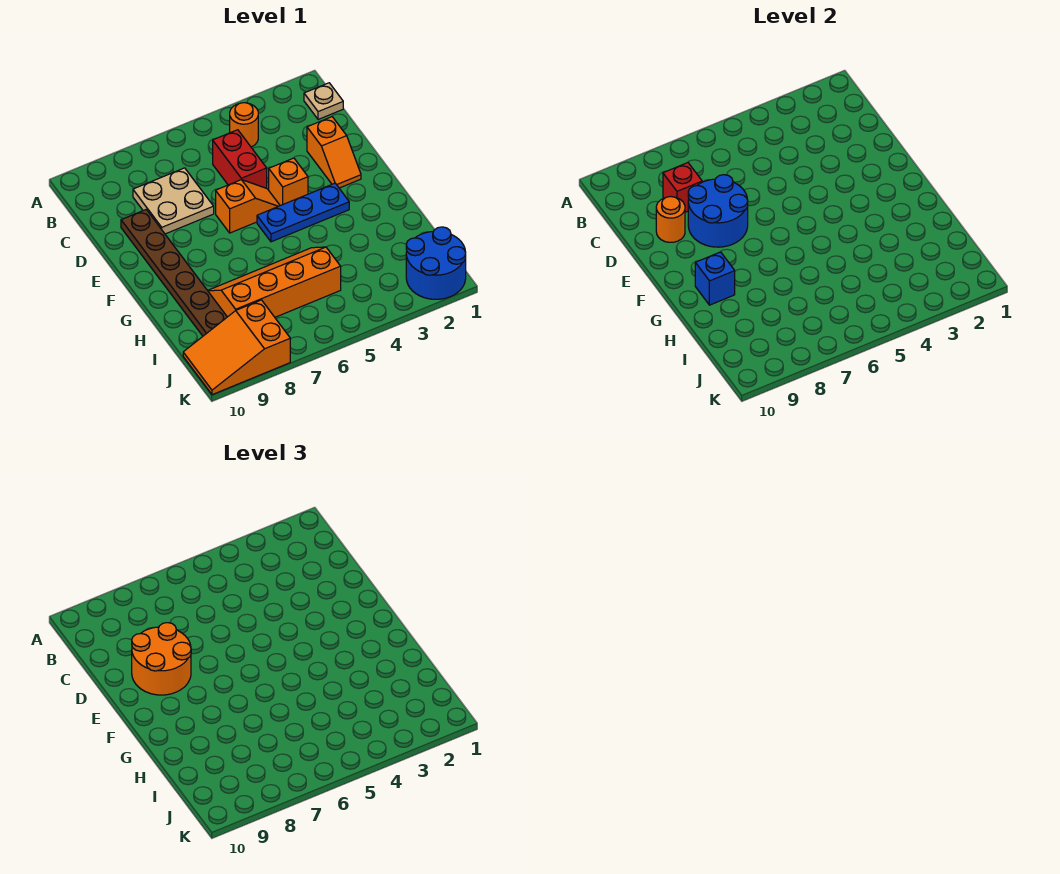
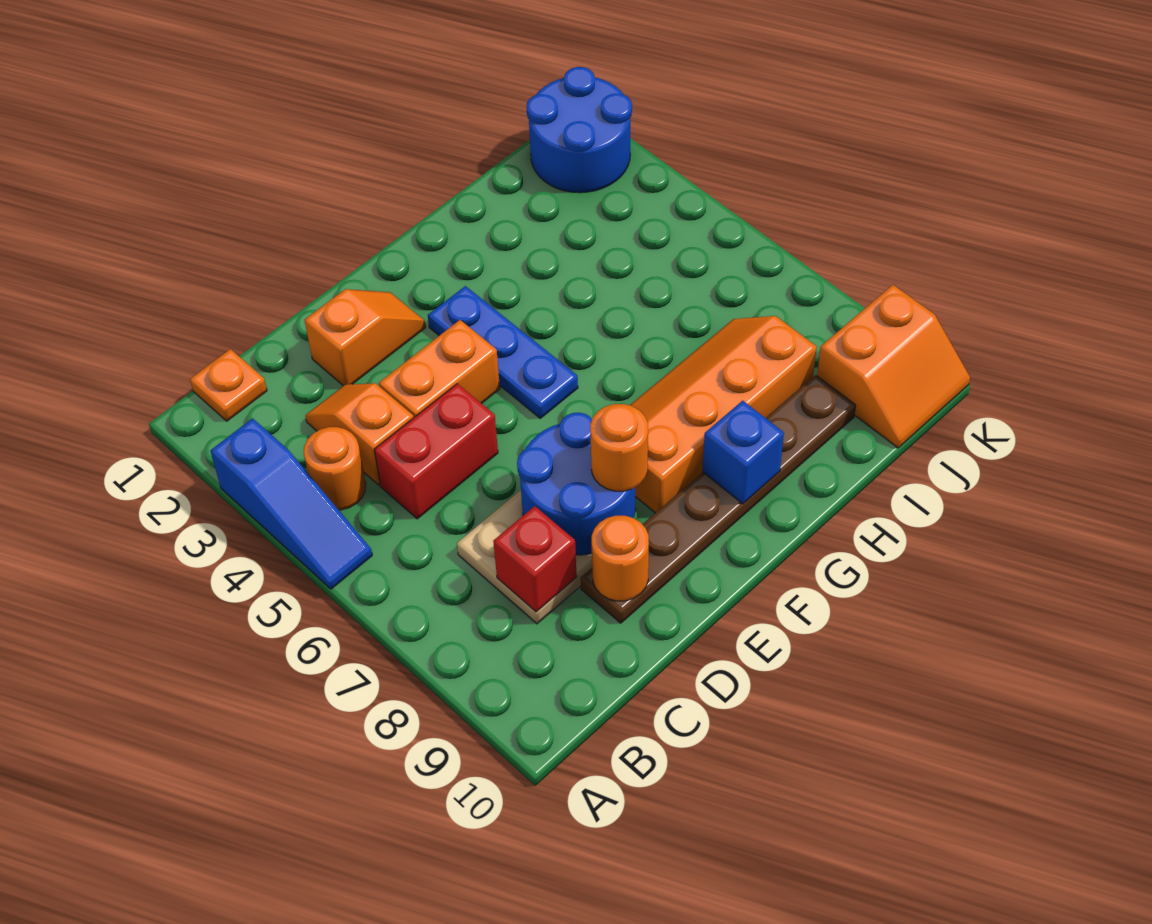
none -> blue slope A3:A5 level 1 top 3
tan plate B1 level 1 -> orange plate B1 level 1
orange round brick D8:E9 level 3 -> orange round brick E8 level 3
orange brick E4 level 1 -> orange brick D4:E4 level 1
orange slope E5:E6 level 1 top 6 -> orange slope C3:C4 level 1 top 4
orange slope H5:I8 level 1 top I -> orange slope F7:I8 level 1 top 8
orange slope J8:K10 level 1 top 8 -> orange slope J9:K10 level 1 top 9

